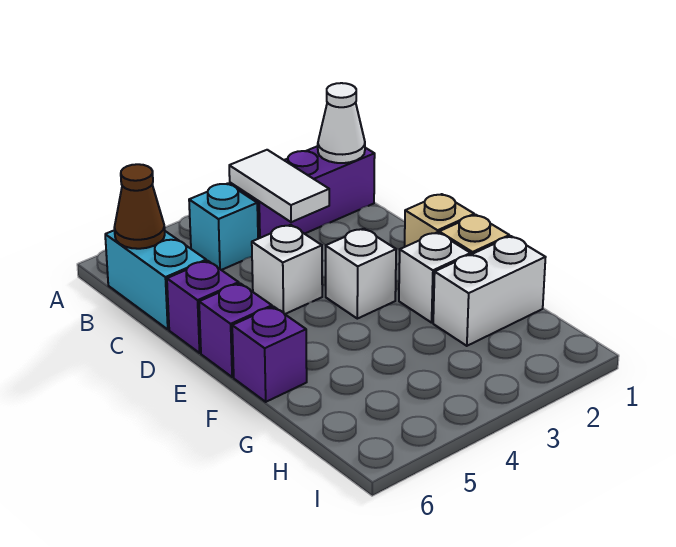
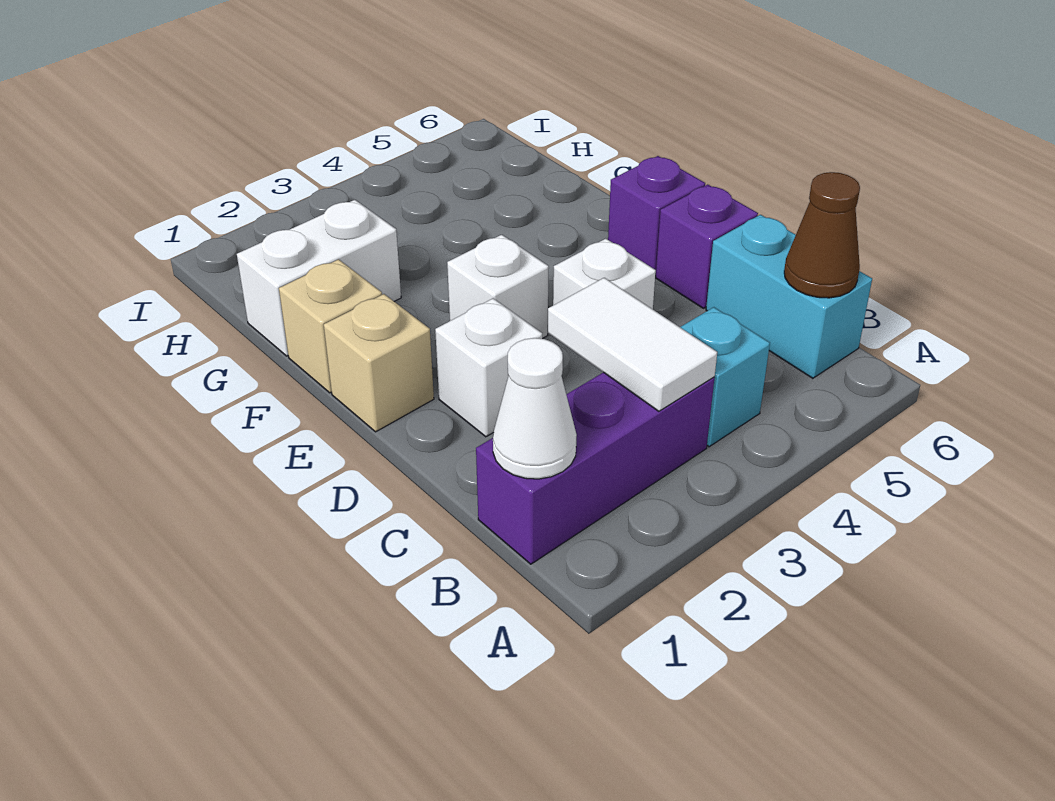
white brick F2 level 1 -> white brick D2 level 1
purple brick F6 level 1 -> none

